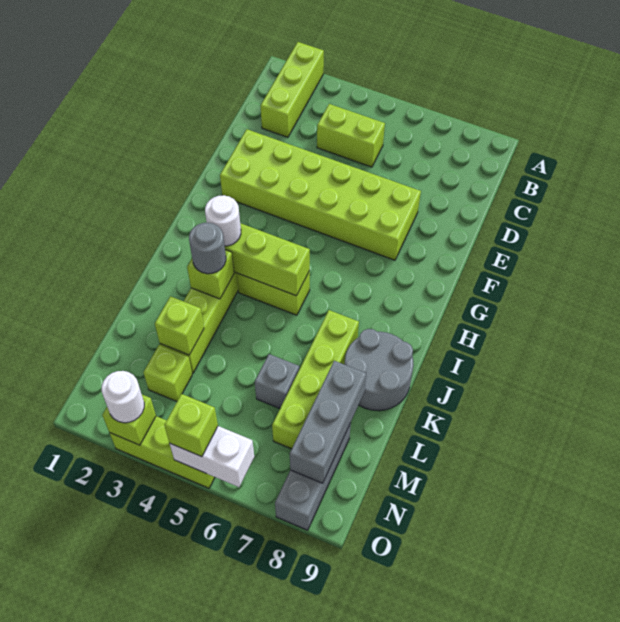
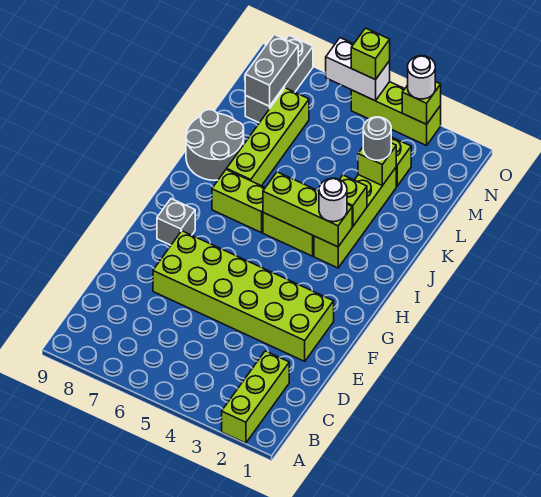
lime brick C4:C5 level 1 -> lime brick I6:I7 level 1
grey round brick J3 level 3 -> grey round brick L3 level 3
grey brick L6 level 1 -> grey brick G8 level 1
grey brick L8:N8 level 2 -> grey brick M8:N8 level 2

